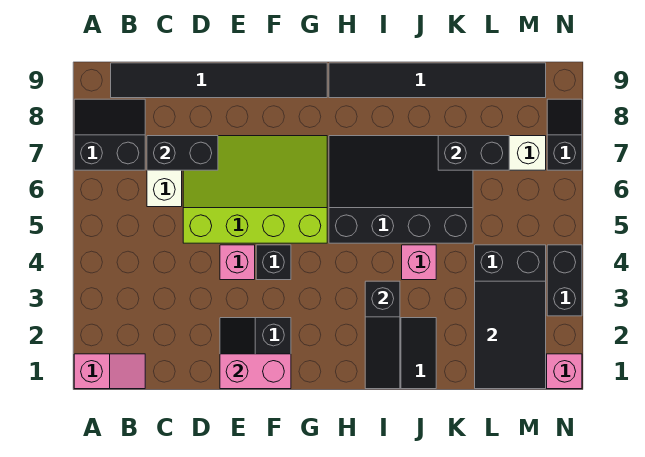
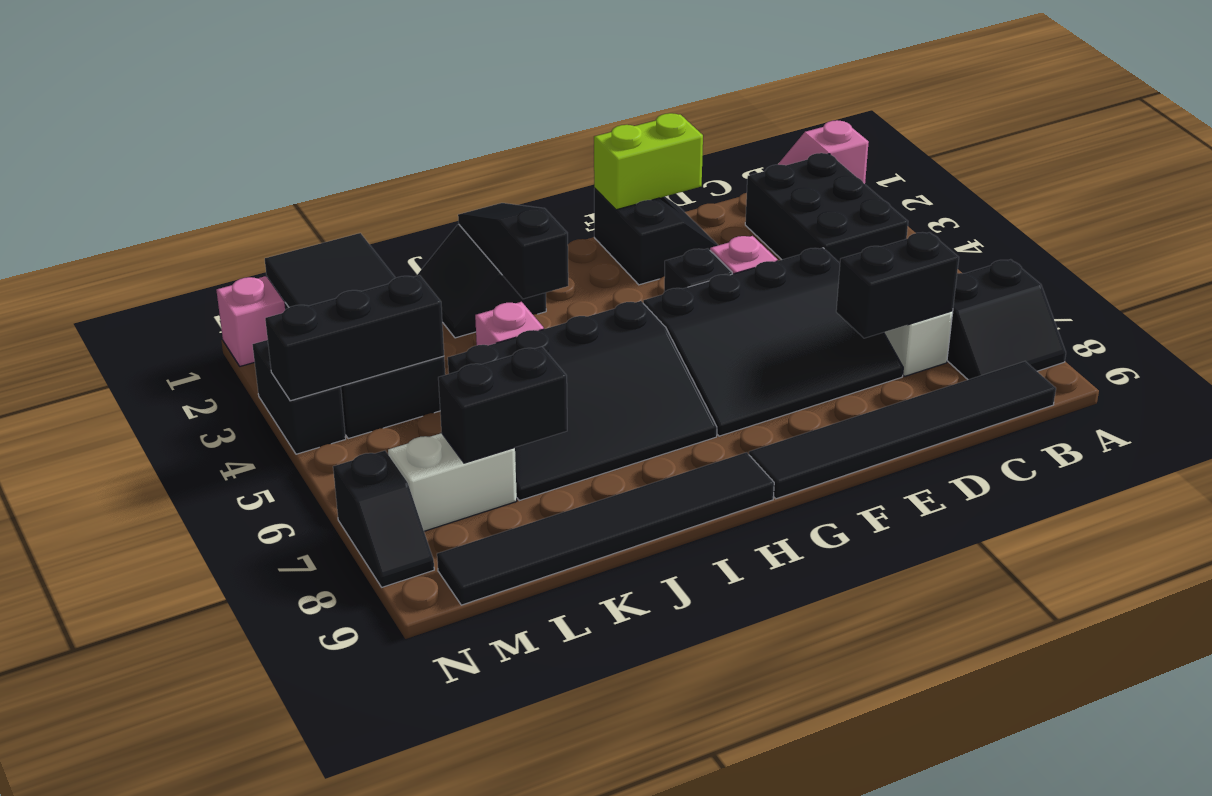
none -> black brick B2:C4 level 1
lime slope D5:G7 level 1 top 5 -> black slope D5:G7 level 1 top 5
pink brick E1:F1 level 2 -> lime brick E1:F1 level 2
none -> black brick L4:N4 level 2

